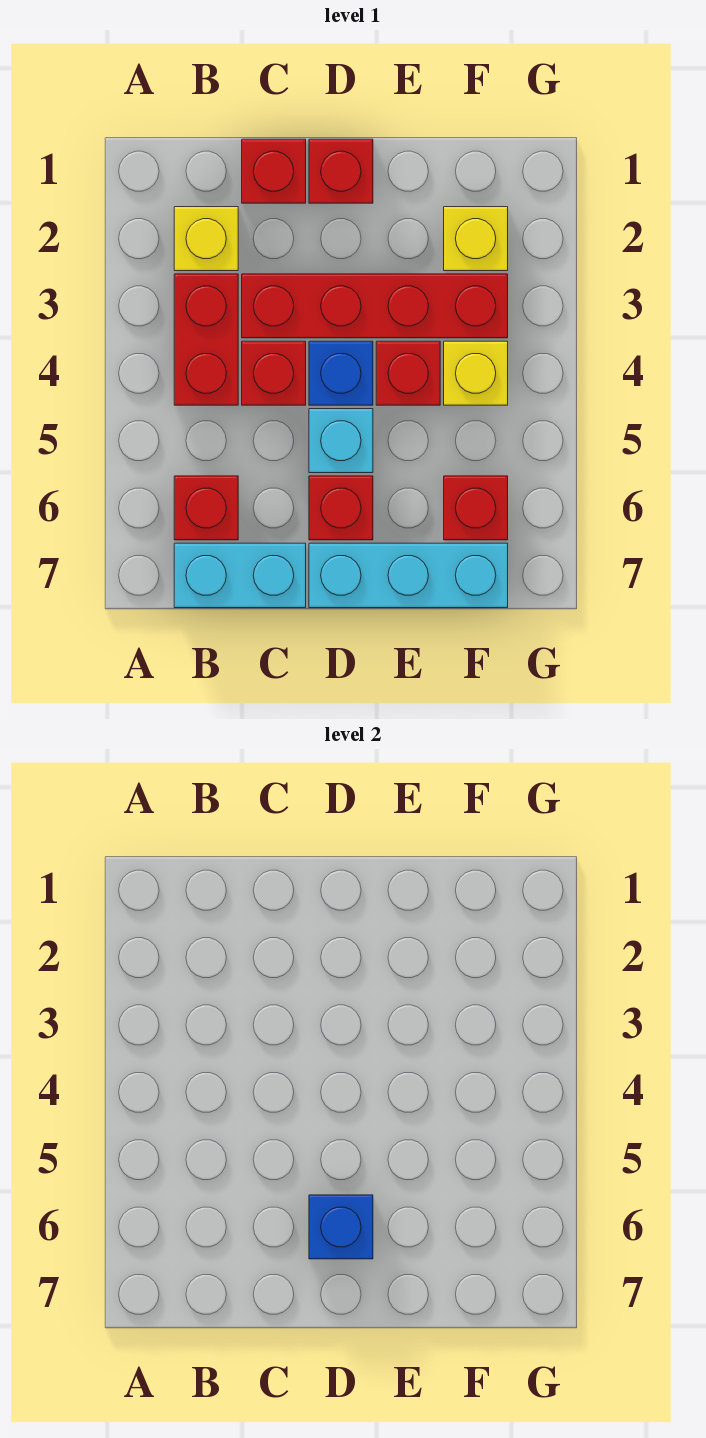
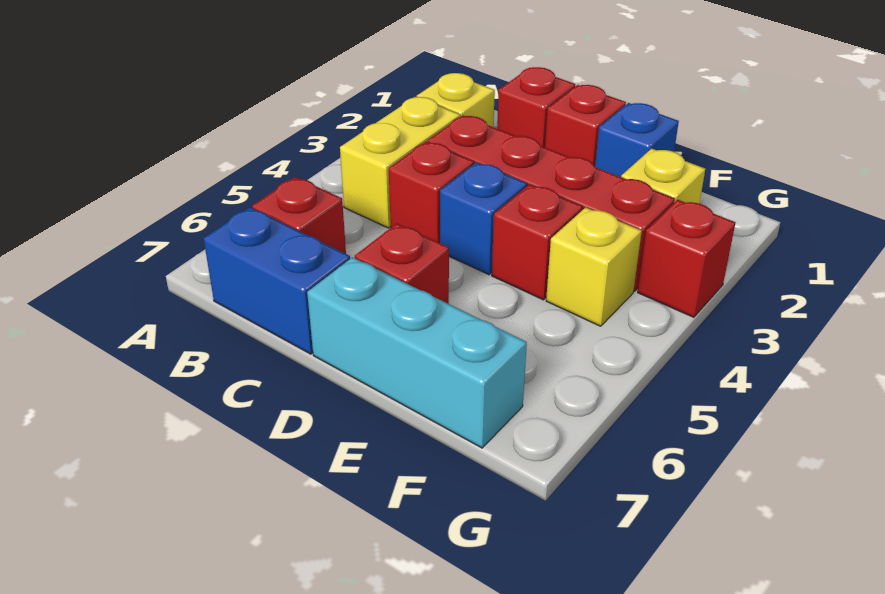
red brick B3:B4 level 1 -> yellow brick B3:B4 level 1
cyan brick B7:C7 level 1 -> blue brick B7:C7 level 1
cyan brick D5 level 1 -> none
blue brick D6 level 2 -> blue brick E1 level 1
red brick F6 level 1 -> red brick G3 level 1

